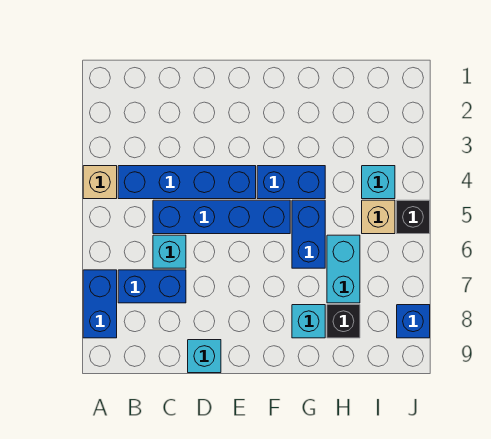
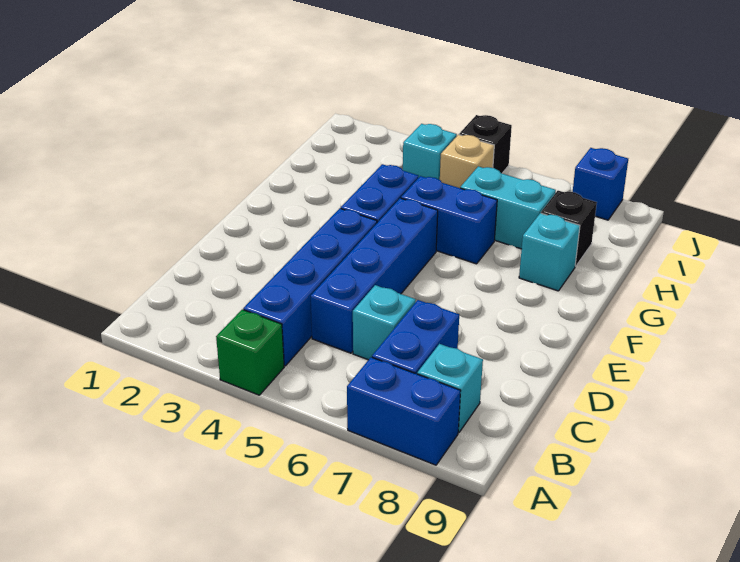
tan brick A4 level 1 -> green brick A4 level 1
cyan brick D9 level 1 -> cyan brick B8 level 1

